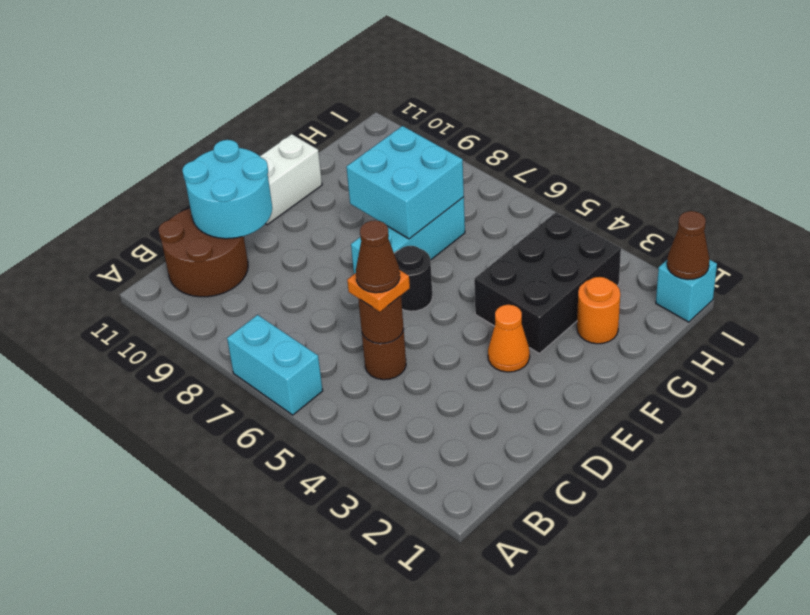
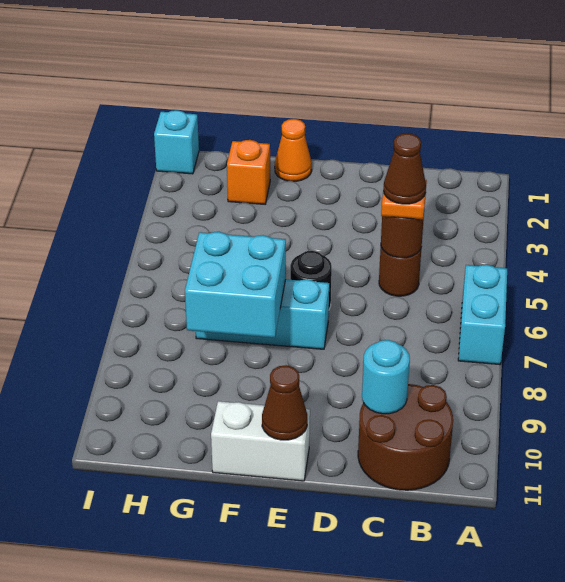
cyan round brick C10:D11 level 2 -> cyan round brick C10 level 2
orange cone E3 level 1 -> orange cone F1 level 1
black brick F3:H4 level 1 -> none
orange round brick G2 level 1 -> orange brick G2 level 1
brown cone I1 level 2 -> brown cone E11 level 2

